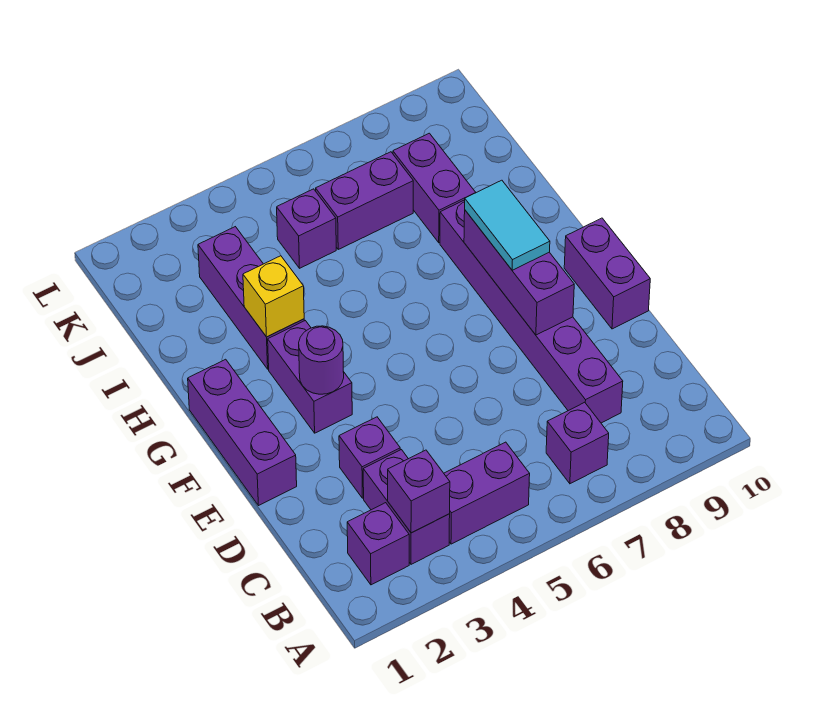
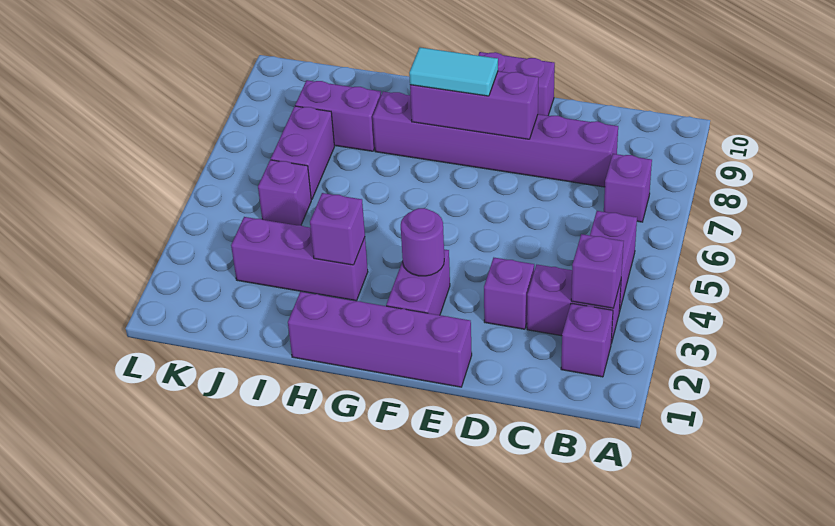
purple brick E1:G1 level 1 -> purple brick E1:H1 level 1
purple brick F3:G3 level 1 -> purple brick F2:F3 level 1
yellow brick H3 level 2 -> purple brick H3 level 2

